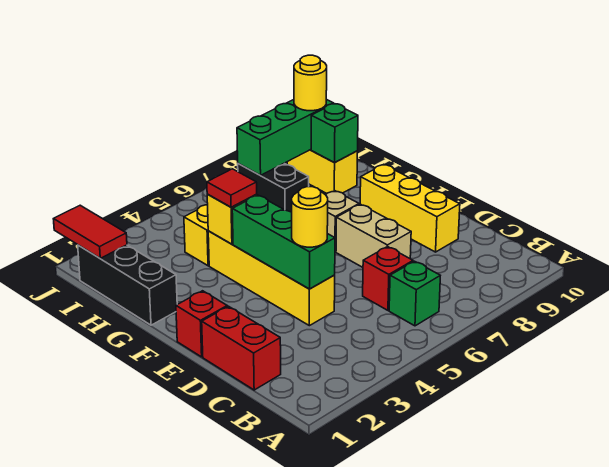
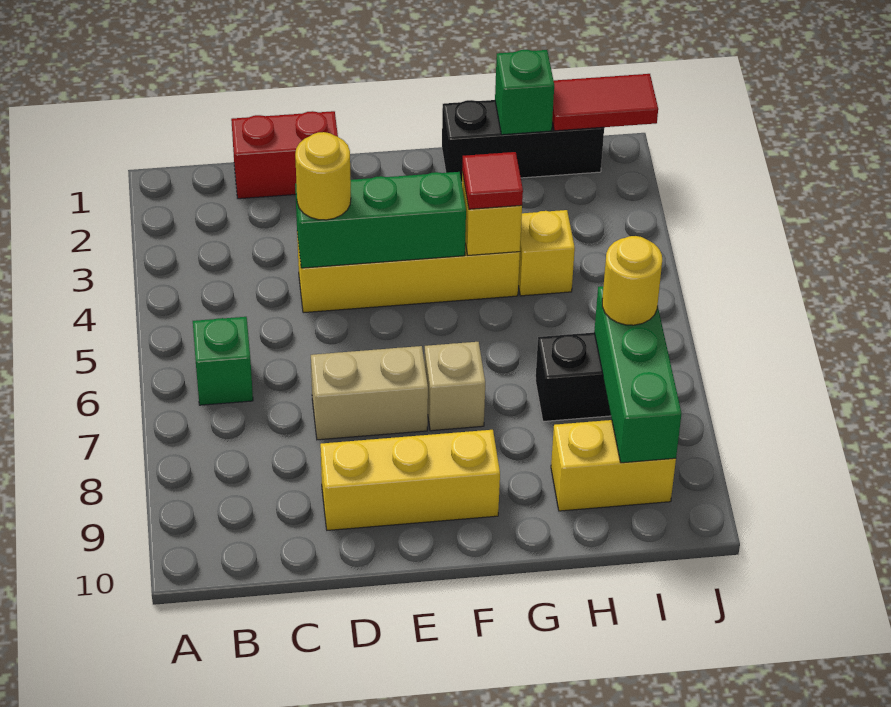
red brick C6 level 1 -> none
red brick E1 level 1 -> none
green brick H9 level 2 -> green brick H1 level 2
yellow round brick I9 level 3 -> yellow round brick I7 level 3

